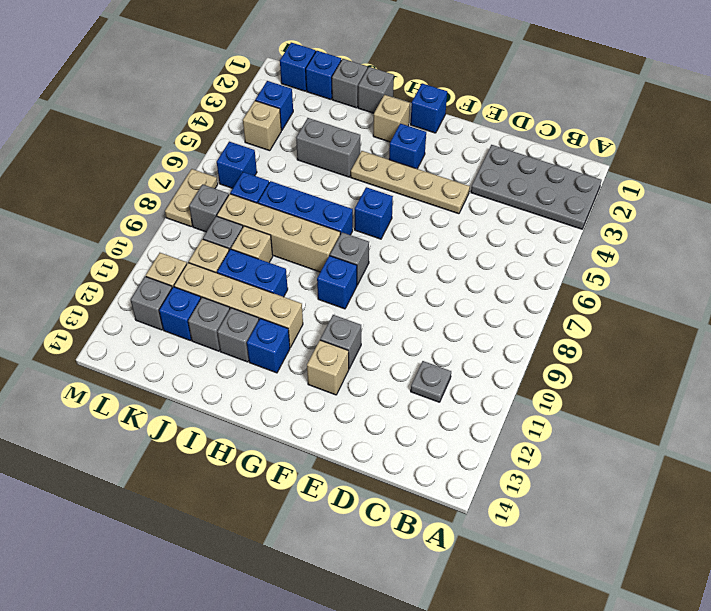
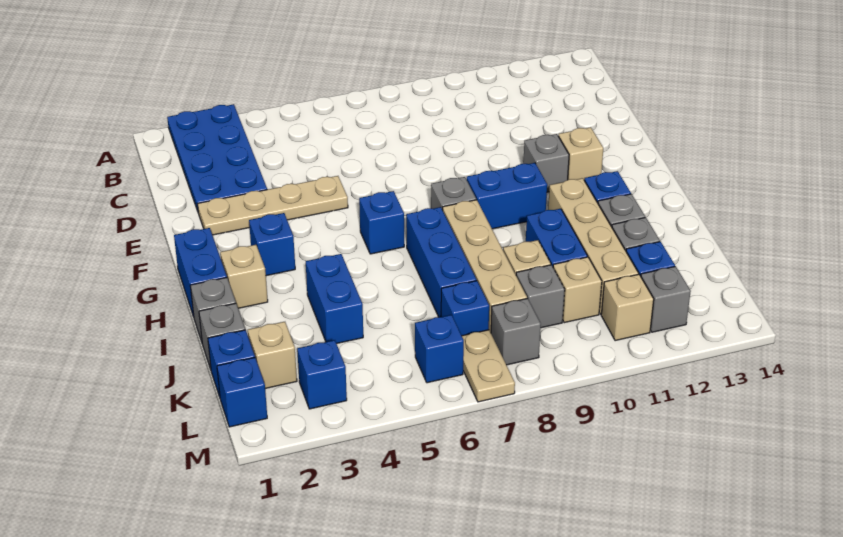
grey plate A2:D3 level 1 -> blue plate A2:D3 level 1
grey plate C11 level 1 -> none
tan plate E4:H4 level 1 -> tan plate E2:E5 level 1
blue brick G1 level 1 -> blue brick G1:H1 level 1
blue brick G9 level 1 -> blue brick G9:G10 level 1
grey brick I4:J4 level 1 -> blue brick I4:J4 level 1
tan brick L4 level 1 -> tan brick K2 level 1
tan plate M7:M8 level 1 -> tan plate L7:M7 level 1

